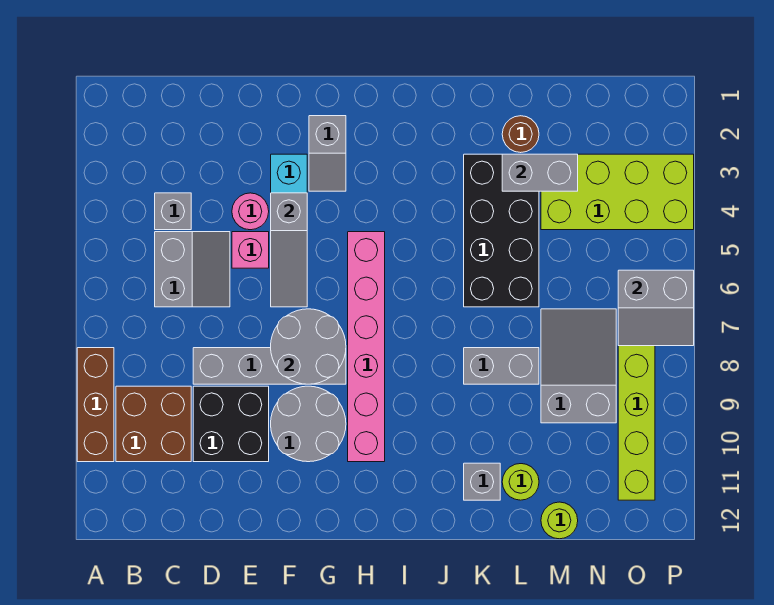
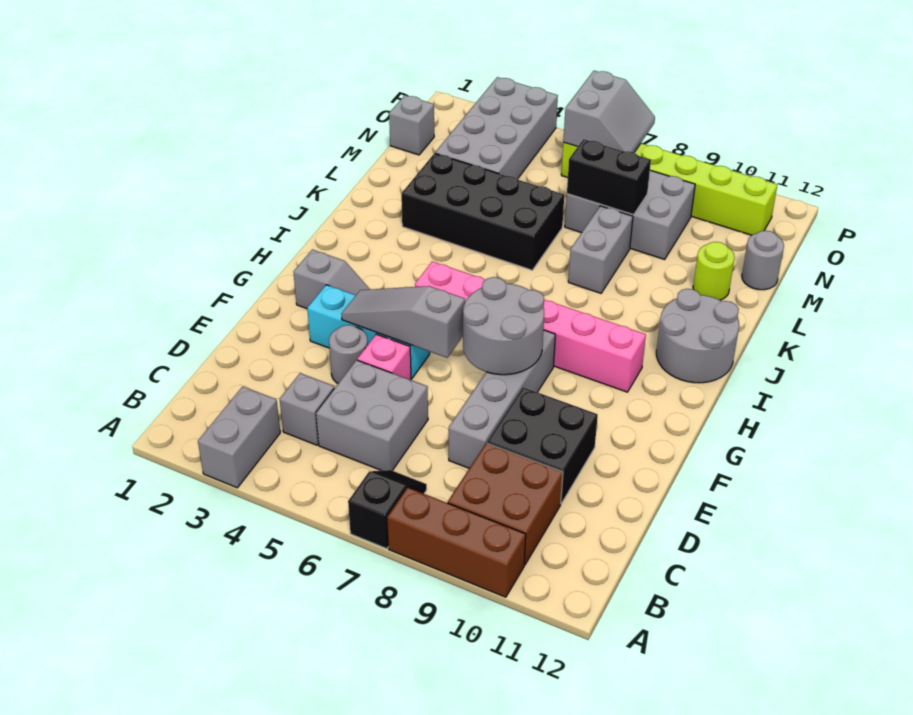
none -> black slope A7:B7 level 1 top A
grey slope C5:D6 level 1 top C -> grey brick C5:D6 level 1
pink round brick E4 level 1 -> grey round brick E4 level 1
grey slope F4:F6 level 2 top 4 -> grey slope F4:F6 level 2 top 6
grey round brick F9:G10 level 1 -> grey round brick I11:J12 level 1
grey brick K11 level 1 -> grey brick N1 level 1
brown round brick L2 level 1 -> none
grey brick L3:M3 level 2 -> grey brick A3:B3 level 1
lime brick M3:P4 level 1 -> grey brick M3:P4 level 1
grey slope M7:N9 level 1 top 9 -> grey brick M7:N9 level 1
none -> black brick M7:M8 level 2
lime round brick M12 level 1 -> grey round brick M12 level 1

